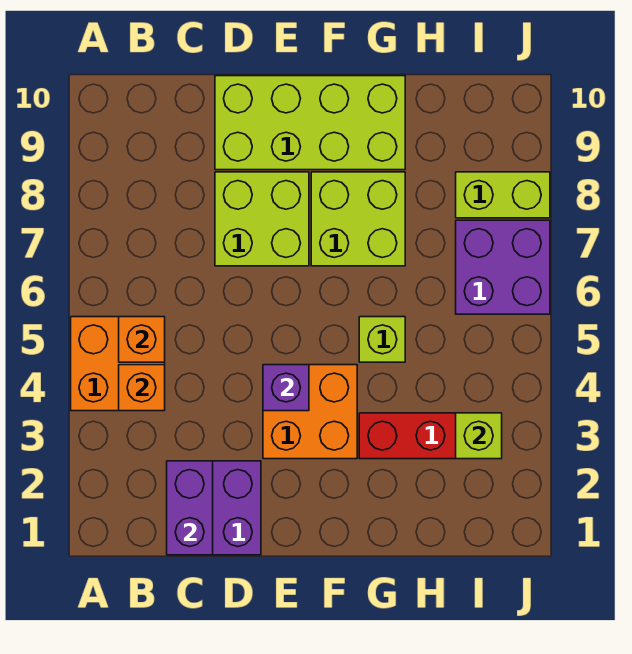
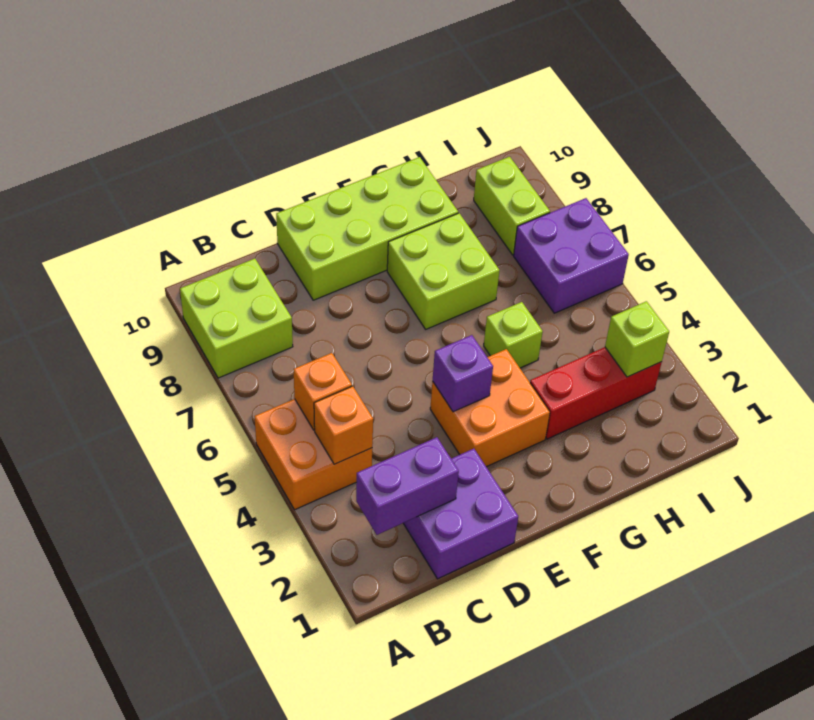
purple brick C1:C2 level 2 -> purple brick B2:C2 level 2
lime brick D7:E8 level 1 -> lime brick A8:B9 level 1
lime brick I8:J8 level 1 -> lime brick I8:I9 level 1

